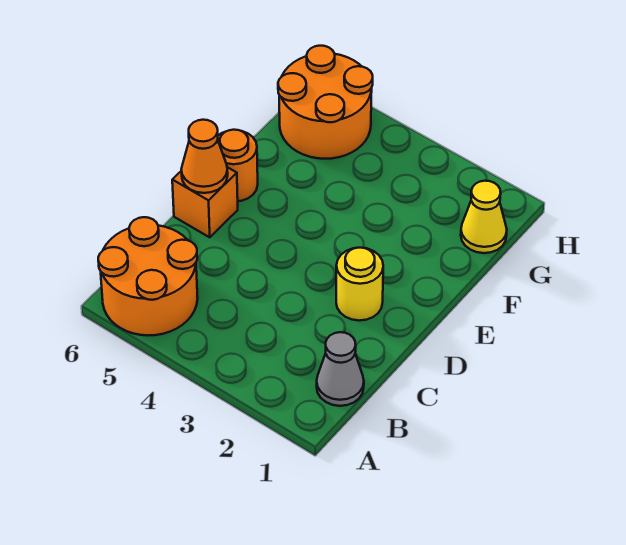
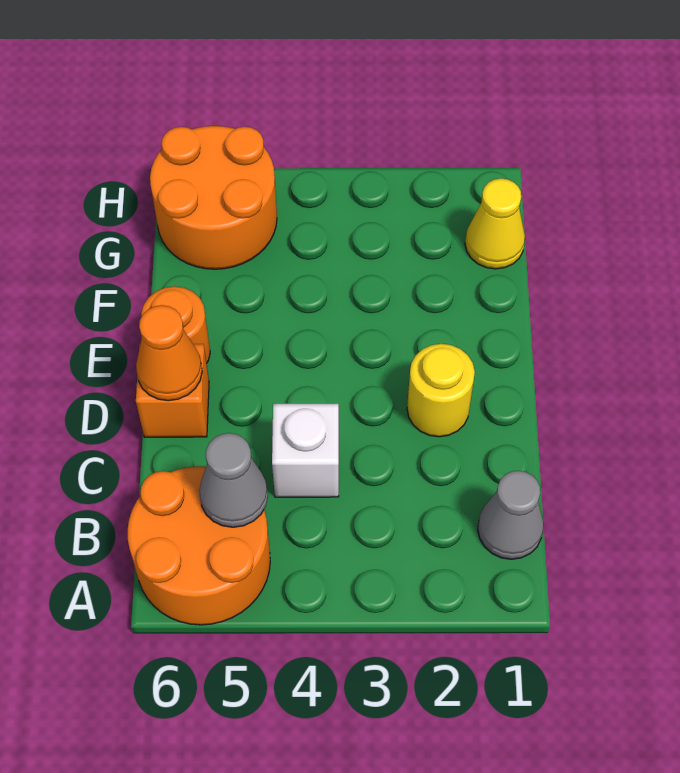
none -> grey cone B5 level 2
none -> white brick C4 level 1

